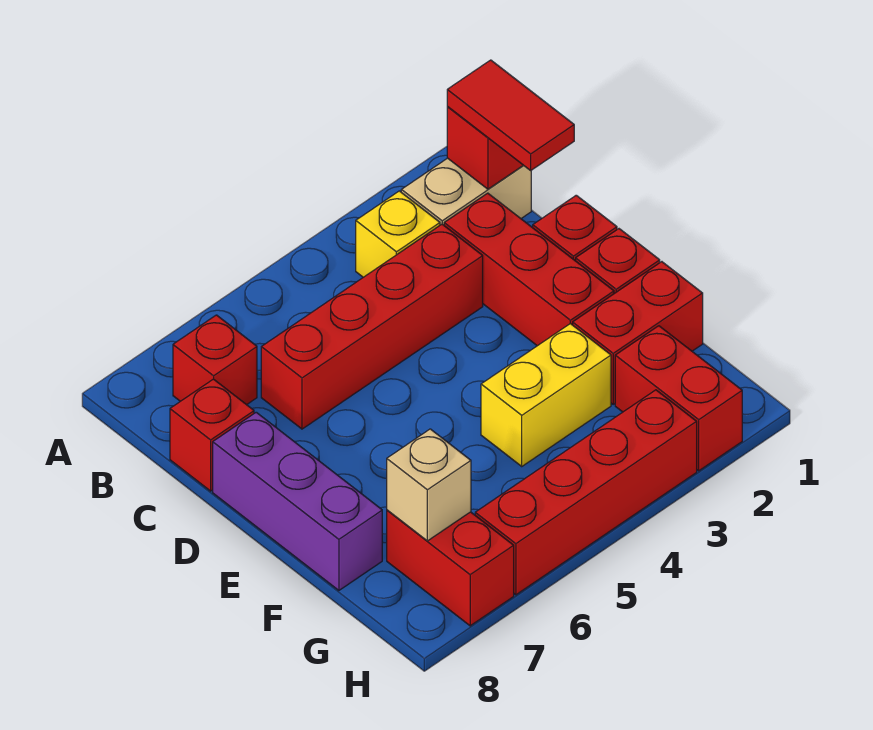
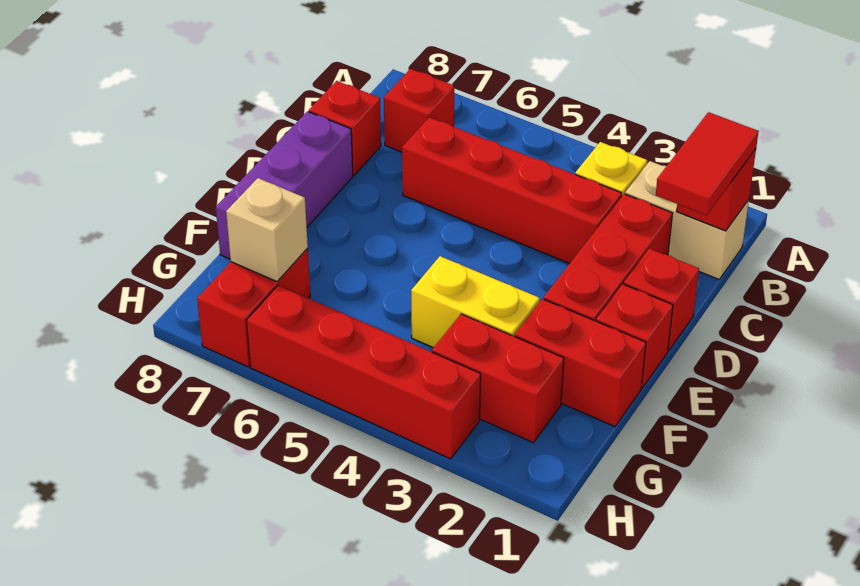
red brick G2:H2 level 1 -> red brick G2:G3 level 1

